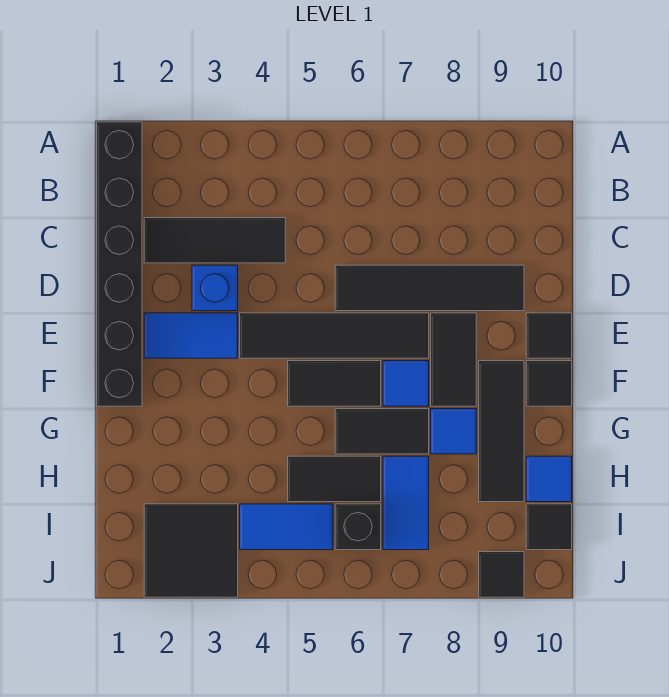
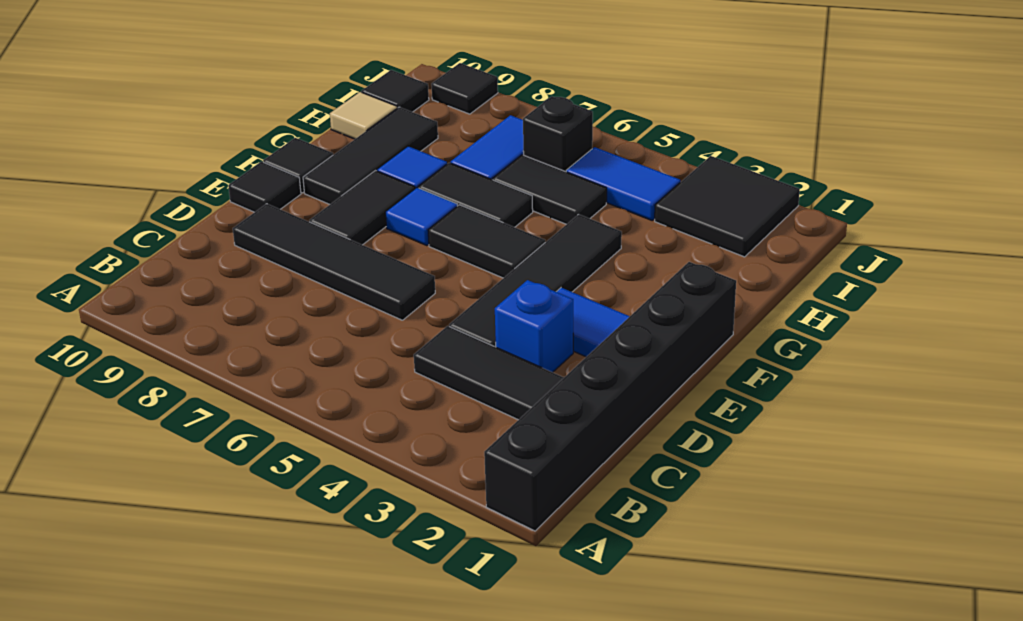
black tile E4:E7 level 1 -> black tile D4:G4 level 1
blue tile H10 level 1 -> tan tile H10 level 1

